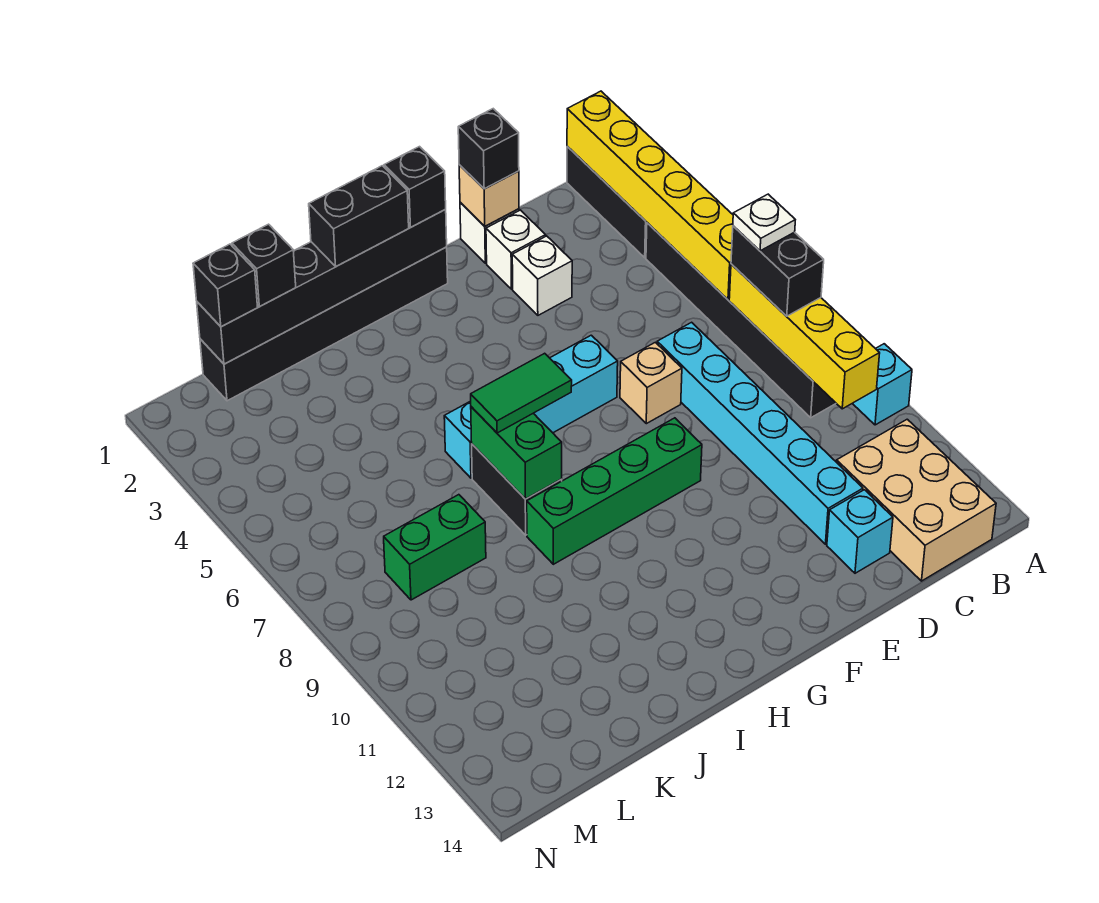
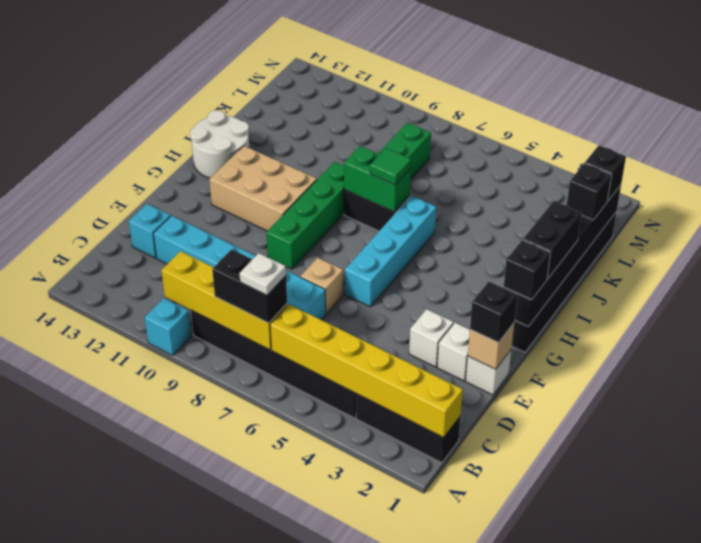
tan brick B12:C14 level 1 -> tan brick G10:H12 level 1
green tile H7:I7 level 3 -> green tile I7 level 3
none -> white round brick H13:I14 level 1

